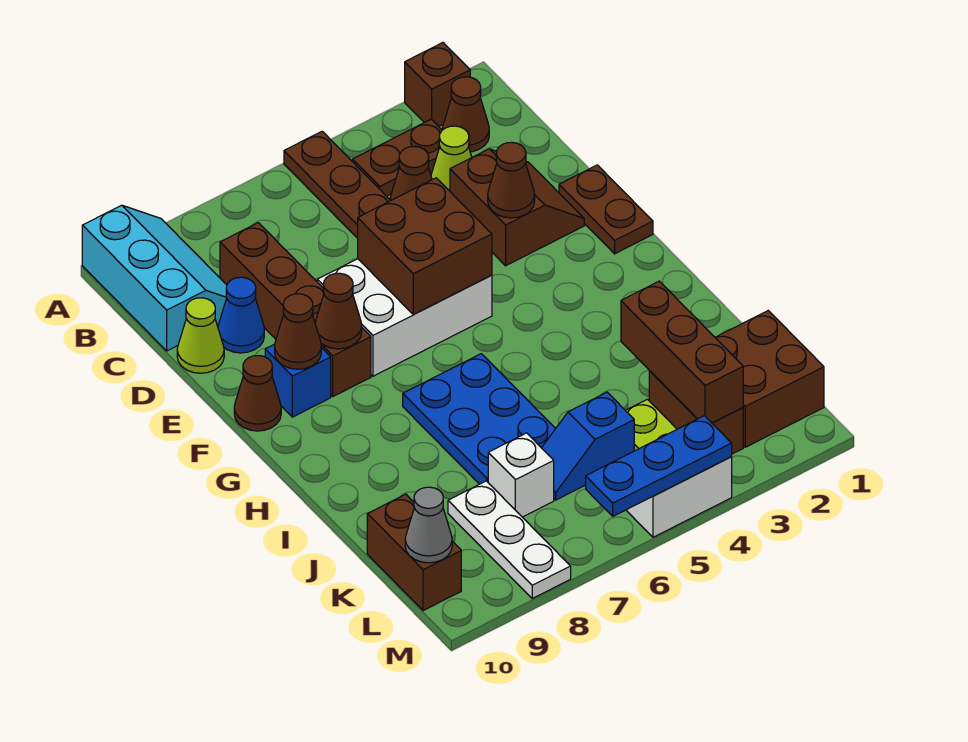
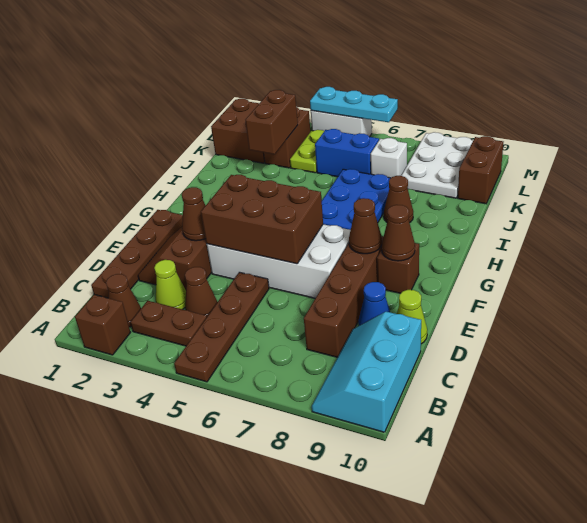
brown plate E1:F1 level 1 -> brown plate C1:F1 level 1
white brick E5:F7 level 1 -> white brick E4:F7 level 1
brown brick E5:F6 level 2 -> brown brick E4:F6 level 2
blue brick F9 level 1 -> brown brick F9 level 1
brown cone F10 level 1 -> brown cone I8 level 1
brown brick J3:L3 level 2 -> brown brick J3:K3 level 2
blue slope K5:K6 level 1 top 5 -> blue brick K5:K6 level 1
white plate K8:M8 level 1 -> white plate K8:M9 level 1
grey cone L10 level 2 -> none
blue plate M4:M6 level 2 -> cyan plate M4:M6 level 2

